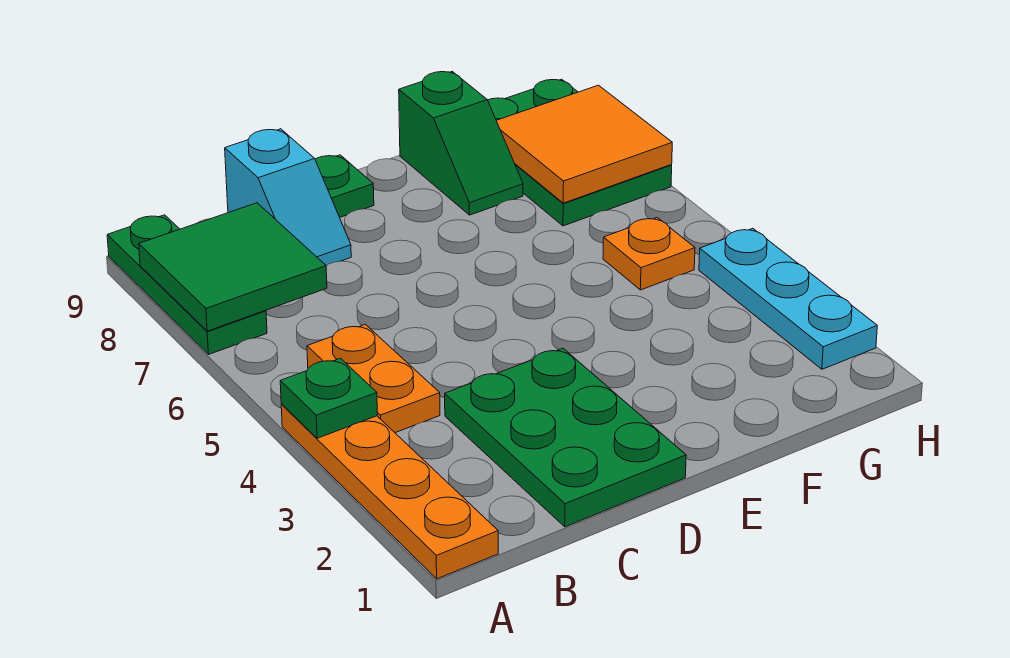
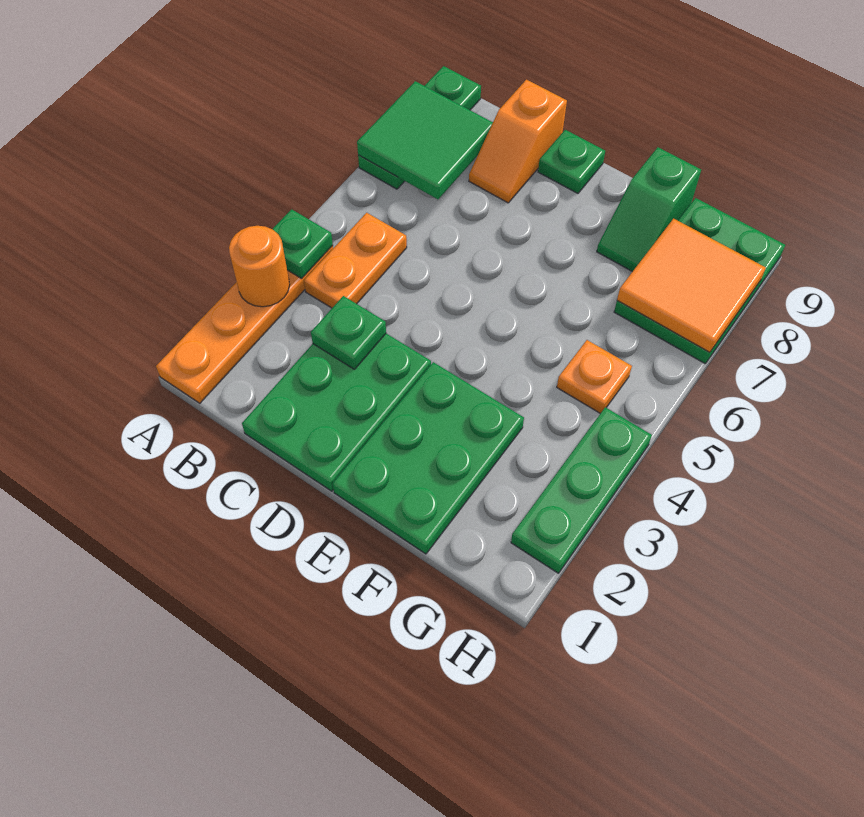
none -> orange round brick A3 level 2
none -> green plate C3 level 2
cyan slope C8:C9 level 1 top 9 -> orange slope C8:C9 level 1 top 9
none -> green plate E1:F3 level 1
cyan plate H2:H4 level 1 -> green plate H2:H4 level 1

